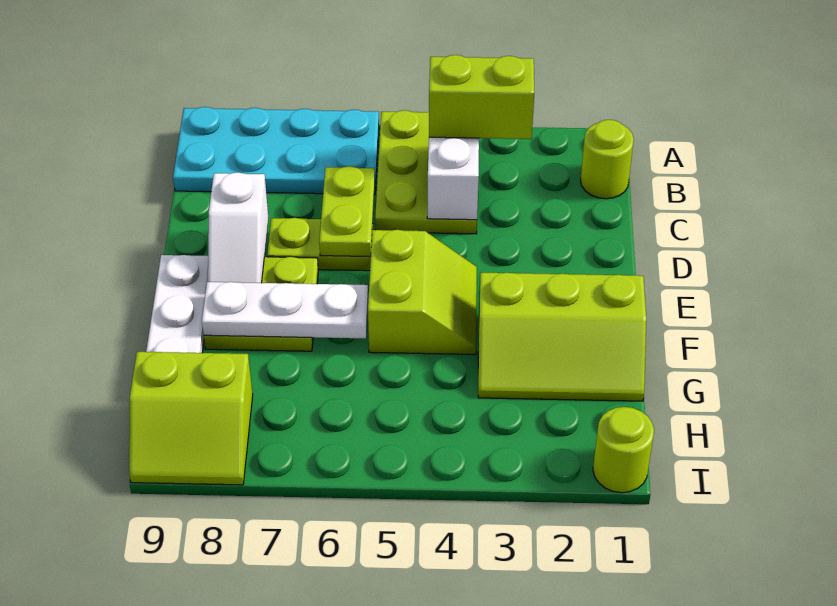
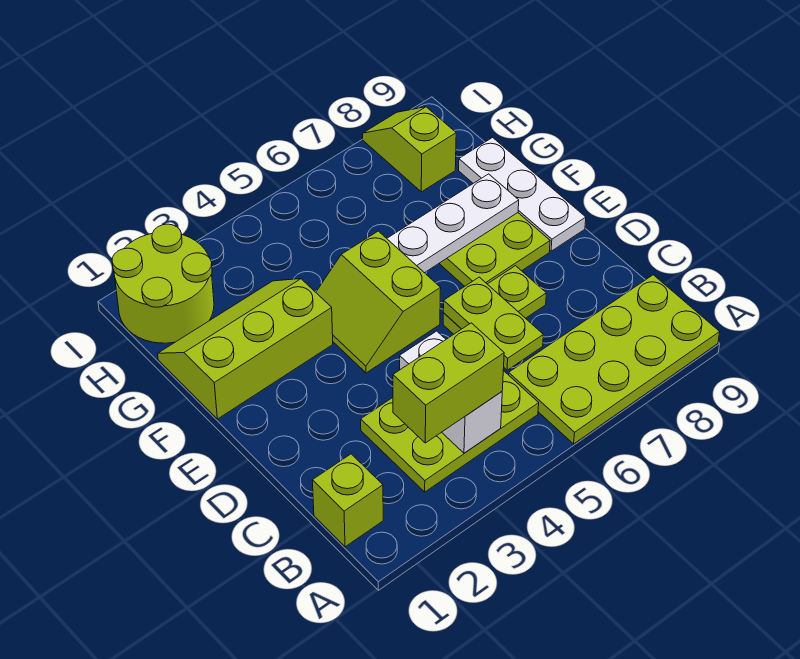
lime plate A4:C5 level 1 -> lime plate B3:C5 level 1
cyan plate A6:B9 level 1 -> lime plate A6:B9 level 1
lime round brick B1 level 1 -> lime brick B1 level 1
white slope D8:E8 level 2 top D -> none
lime slope H8:I9 level 1 top H -> lime slope H8:I8 level 1 top H
lime round brick I1 level 1 -> lime round brick H1:I2 level 1

